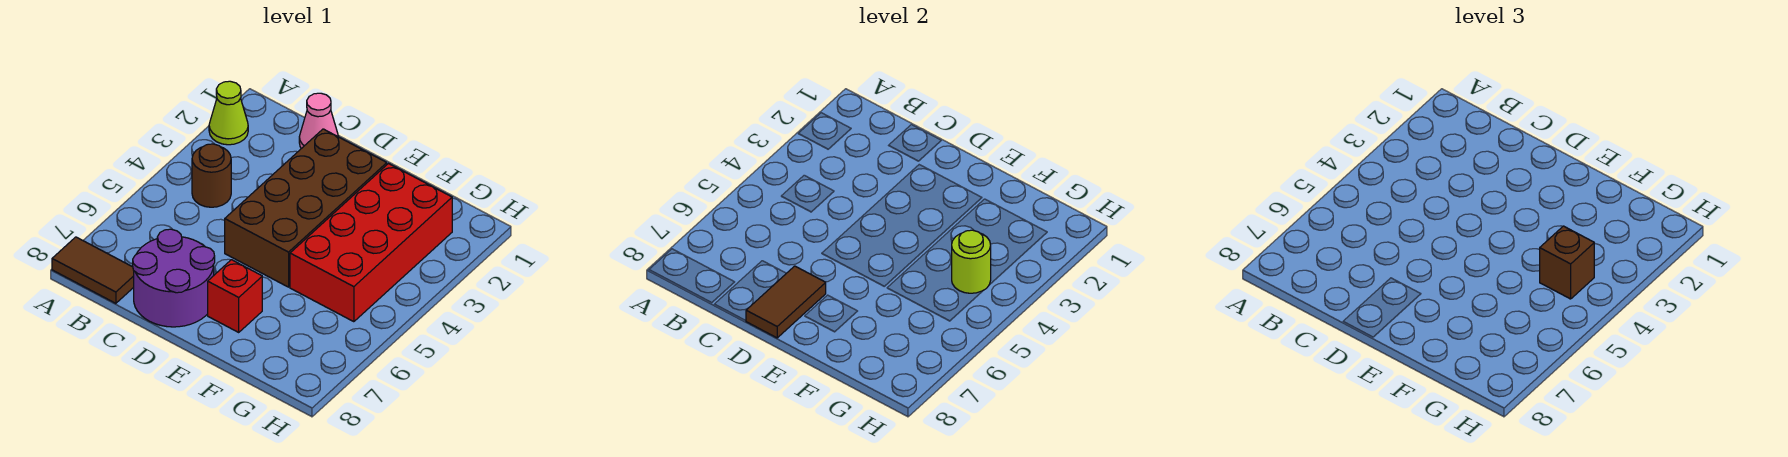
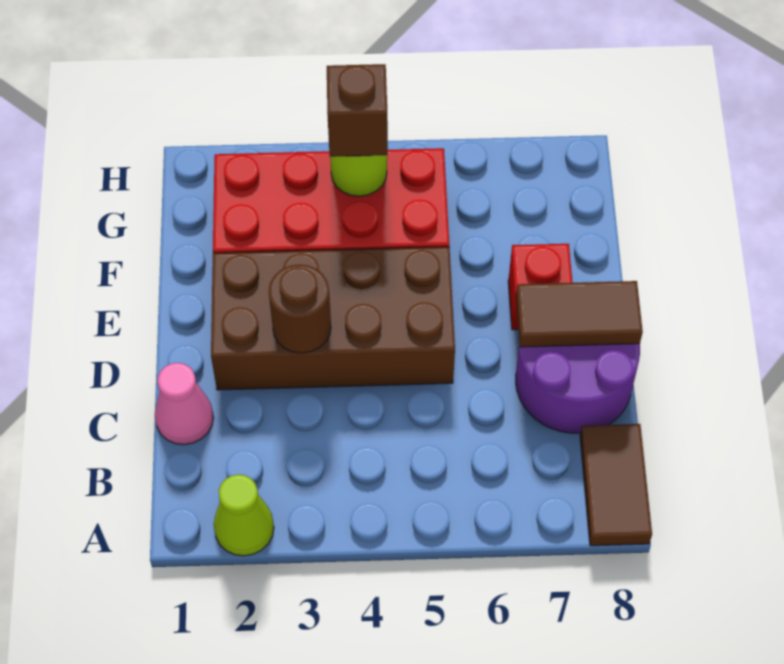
brown round brick B4 level 1 -> brown round brick D3 level 2

